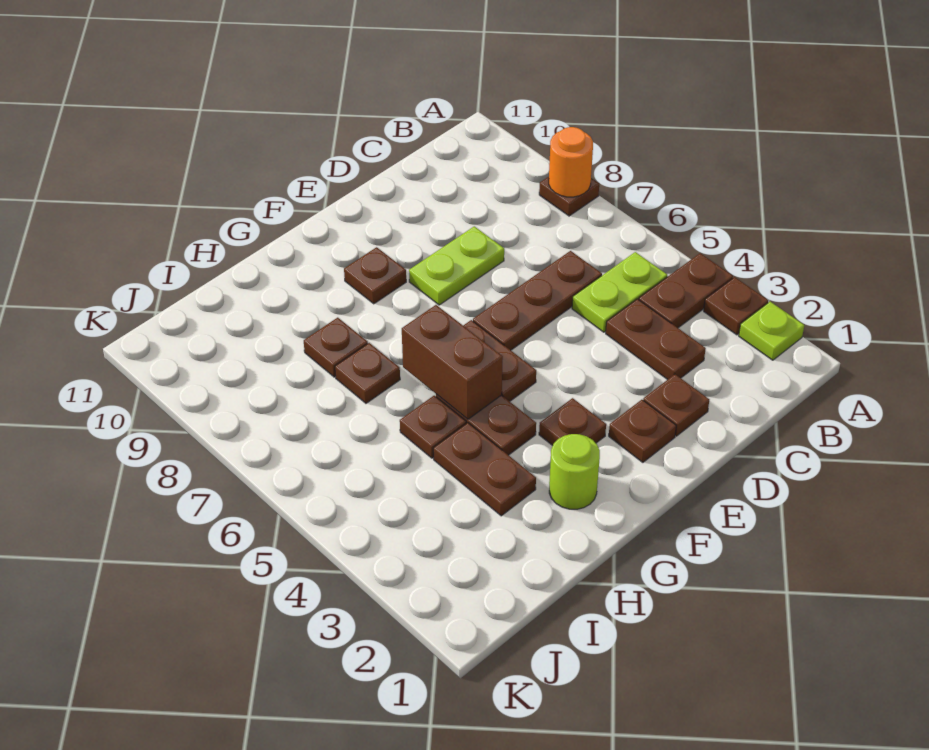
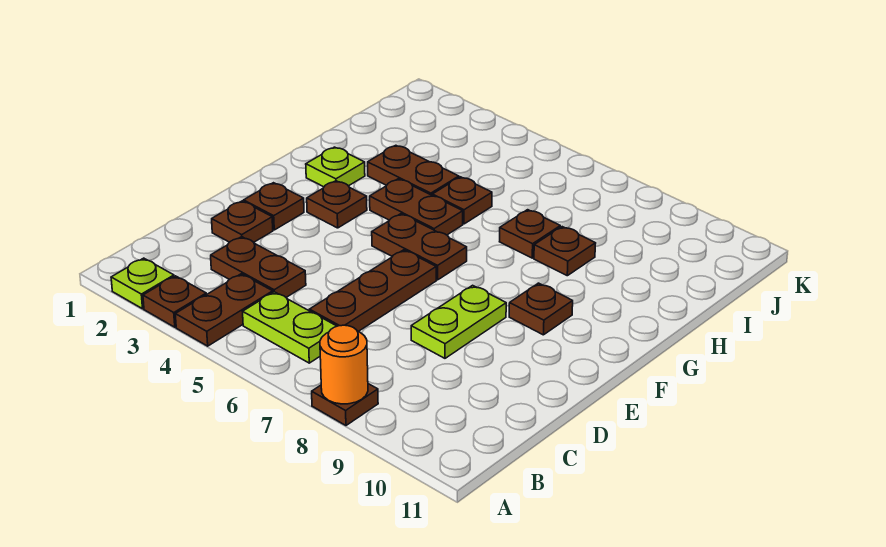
lime plate B5:C5 level 1 -> lime plate B5:B6 level 1
lime round brick G2 level 1 -> lime plate G2 level 1
brown brick G5:G6 level 2 -> none

